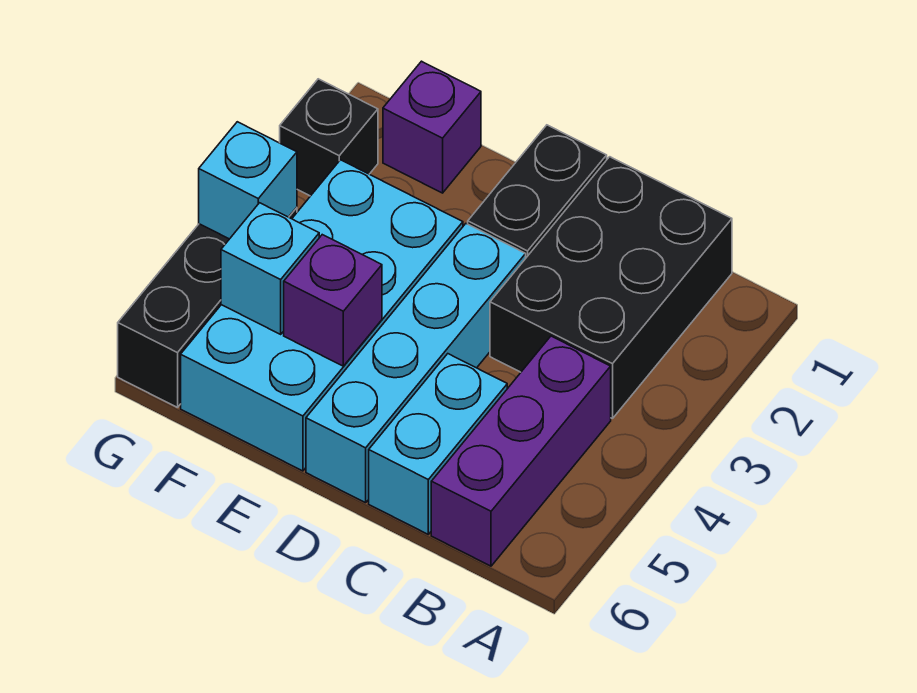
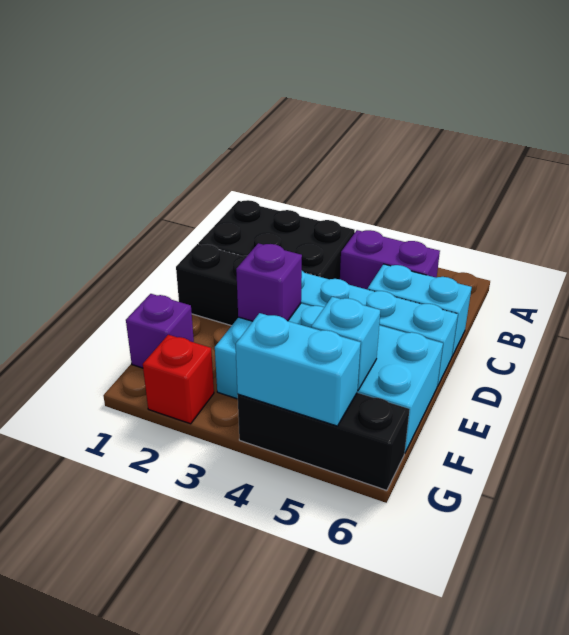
purple brick B4:B6 level 1 -> purple brick B4:B5 level 1
purple brick E5 level 2 -> purple brick E3 level 2
black brick G2 level 1 -> red brick G2 level 1
cyan brick G4 level 2 -> cyan brick G4:G5 level 2

